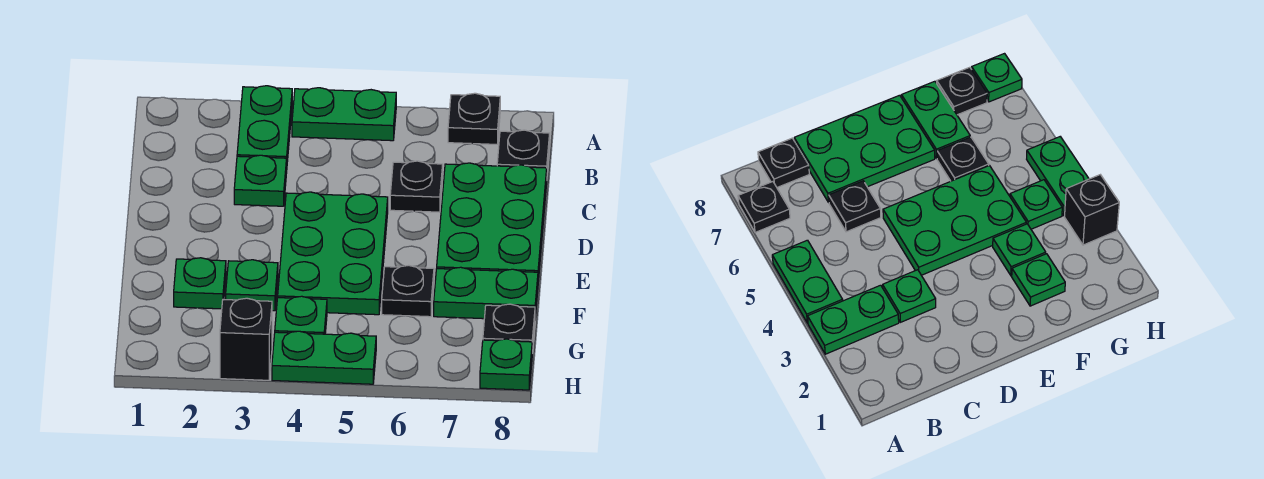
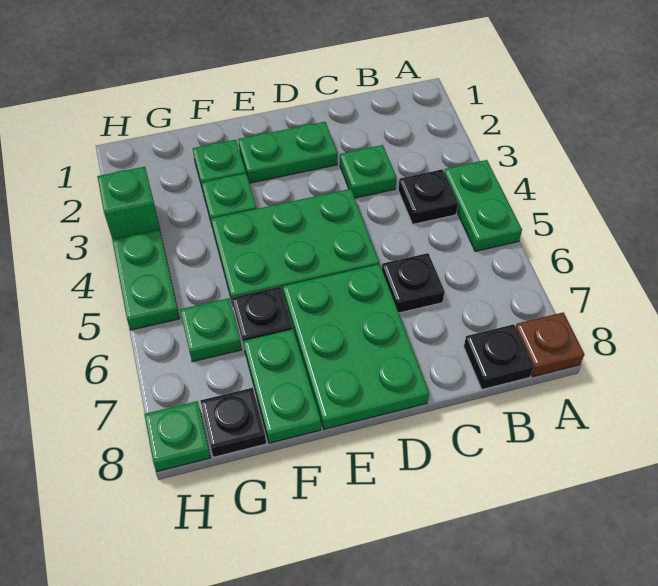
green plate A3:B3 level 1 -> green plate D2:E2 level 1
black plate A7 level 1 -> black plate B4 level 1
none -> brown plate A8 level 1
green plate C7:E8 level 1 -> green plate D6:E8 level 1
green plate G4 level 1 -> green plate G6 level 1
black brick H3 level 1 -> green brick H3 level 1

